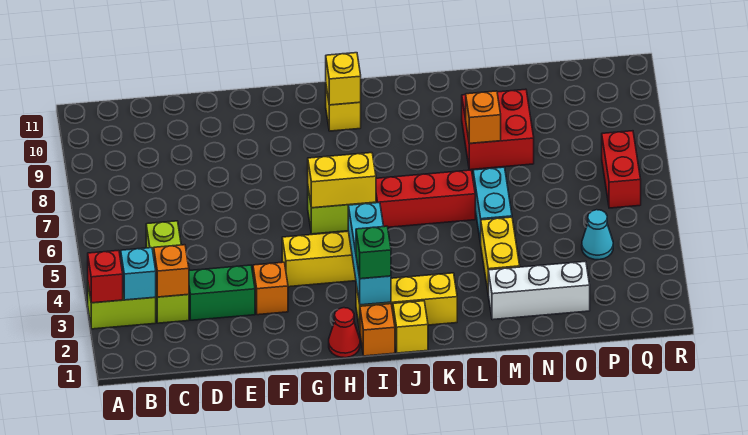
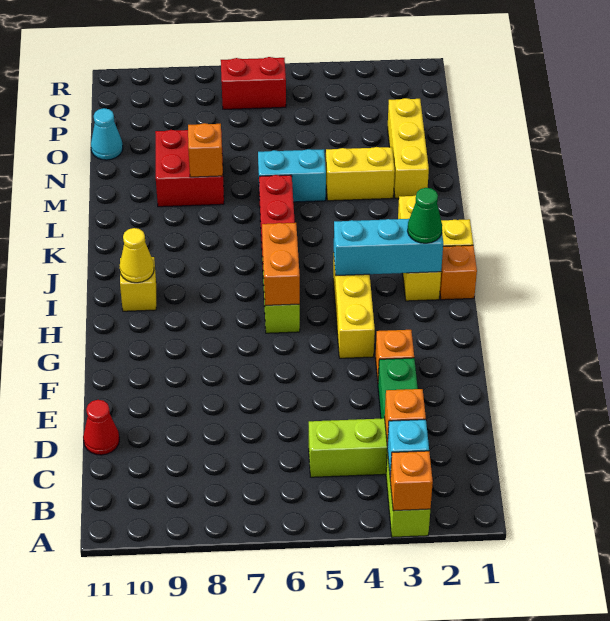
red brick A3 level 2 -> orange brick A3 level 2
red cone H1 level 1 -> red cone D11 level 1
yellow brick H6:I6 level 2 -> orange brick H6:I6 level 2
green brick I2 level 3 -> green cone I2 level 3
yellow brick I10 level 2 -> yellow cone I10 level 2
white brick M2:O2 level 1 -> yellow brick M2:O2 level 1
cyan cone P4 level 1 -> cyan cone O11 level 1

